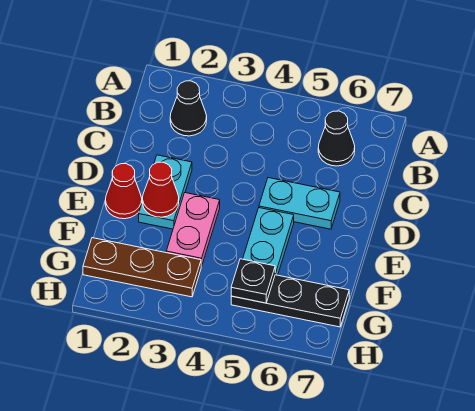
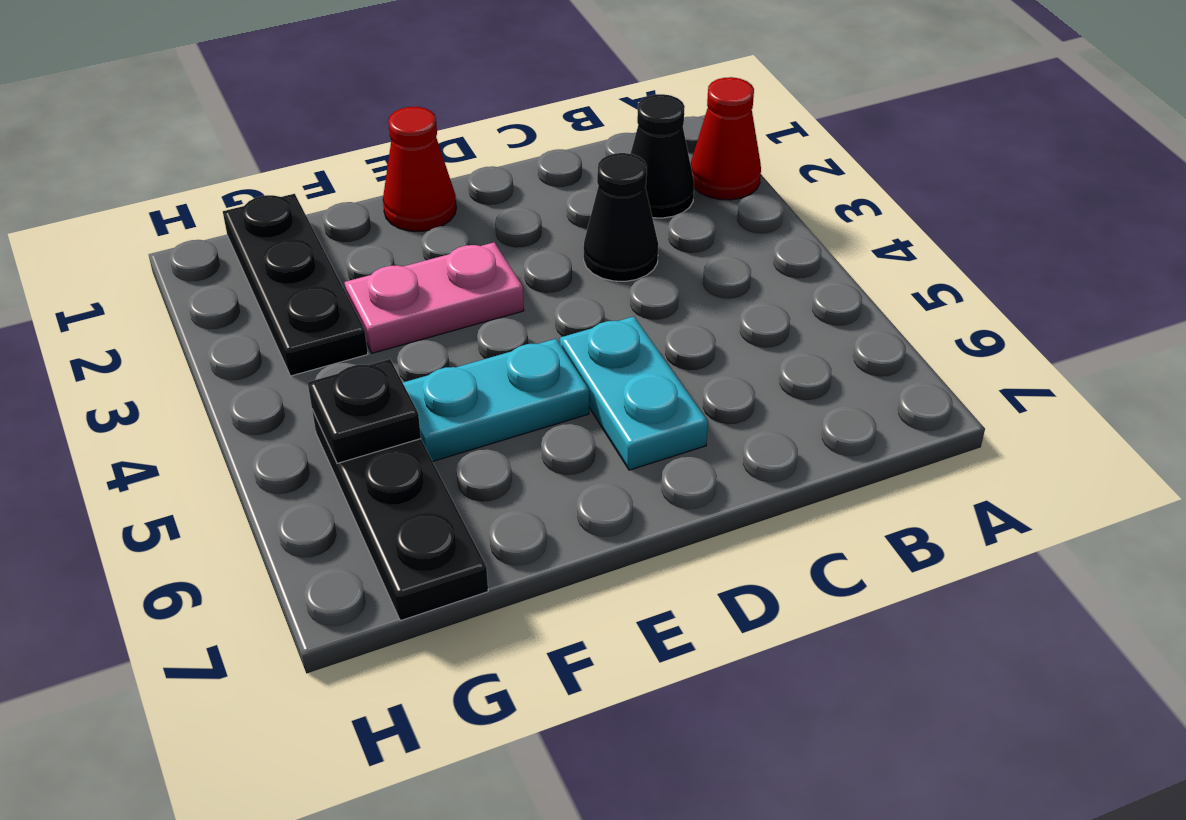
black cone B6 level 1 -> black cone C3 level 1
cyan plate D2:E2 level 1 -> none
red cone E2 level 2 -> red cone A2 level 1
brown plate G1:G3 level 1 -> black plate G1:G3 level 1

